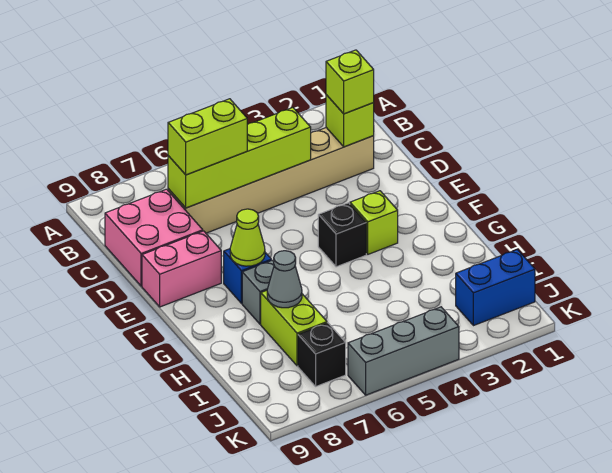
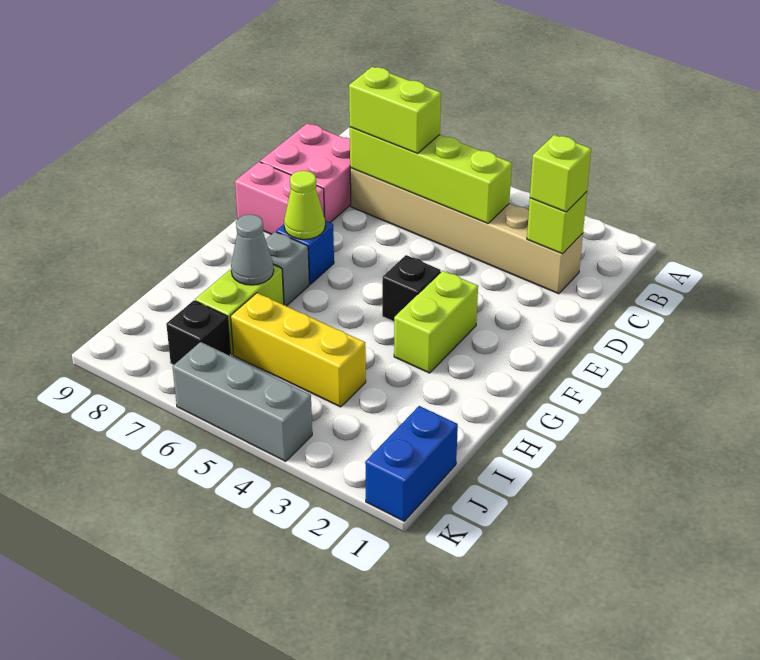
lime brick F3 level 1 -> lime brick F3:G3 level 1
none -> yellow brick I4:I6 level 1
blue brick J1:J2 level 1 -> blue brick J1:K1 level 1

